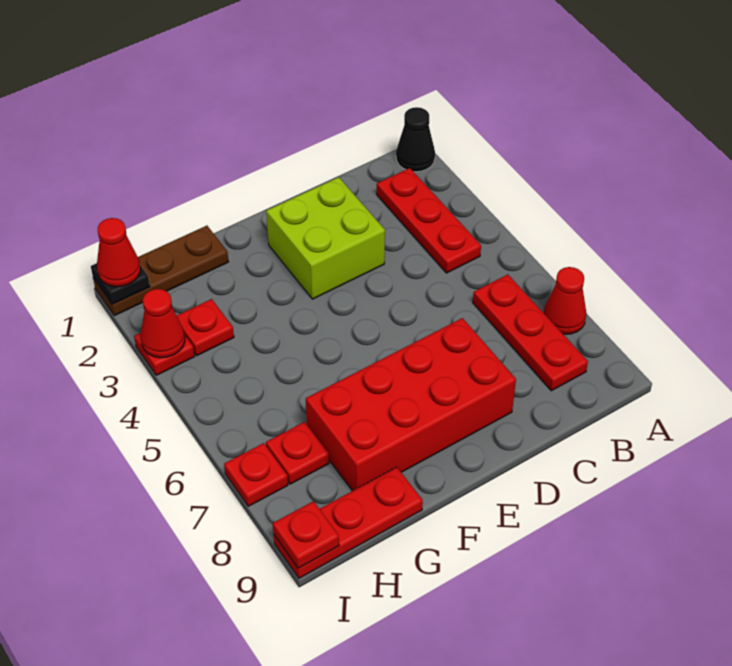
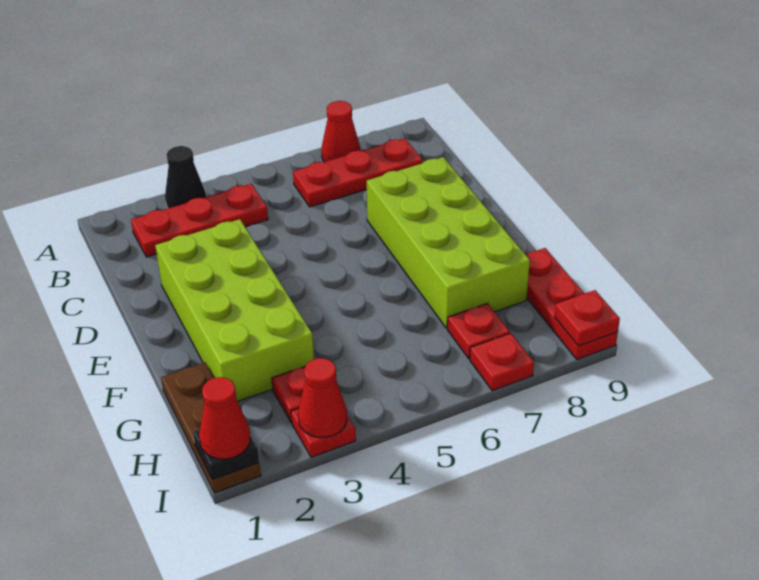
black cone A1 level 1 -> black cone A3 level 1
lime brick D2:E3 level 1 -> lime brick D2:G3 level 1
red brick D7:G8 level 1 -> lime brick D7:G8 level 1

